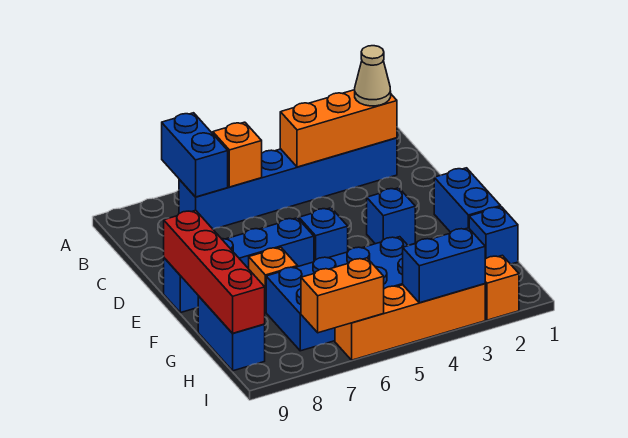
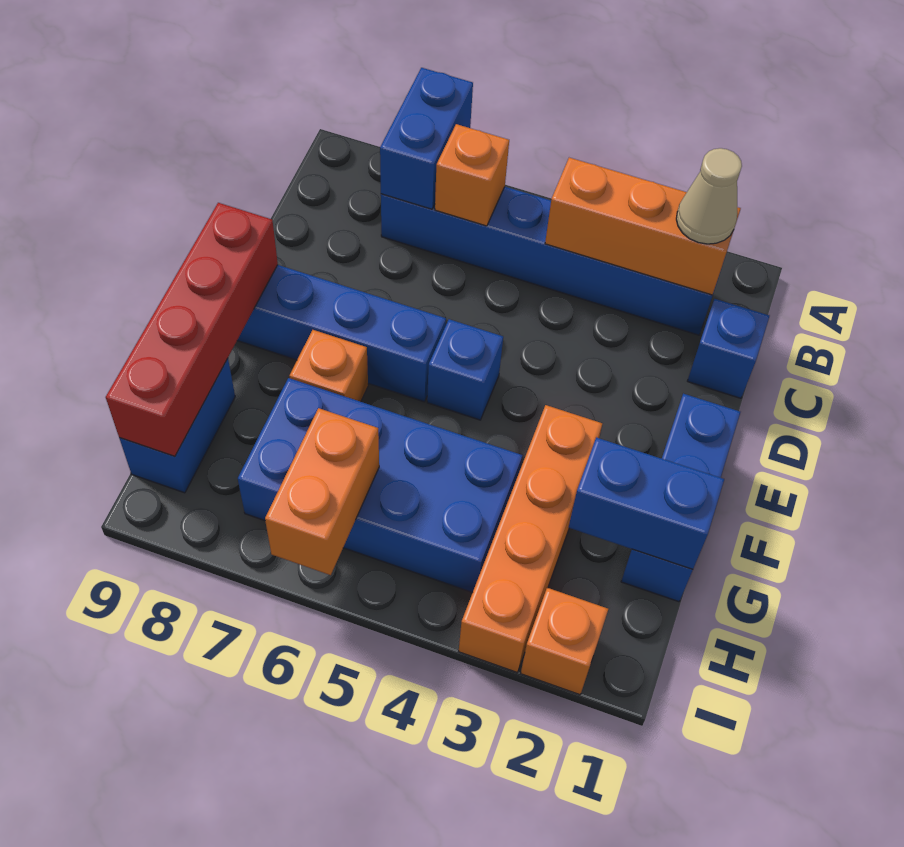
blue brick E3 level 1 -> blue brick C1 level 1
orange brick I3:I6 level 1 -> orange brick F3:I3 level 1
blue brick I3:I4 level 2 -> blue brick G1:G2 level 2
orange brick I6:I7 level 2 -> orange brick H6:I6 level 2

